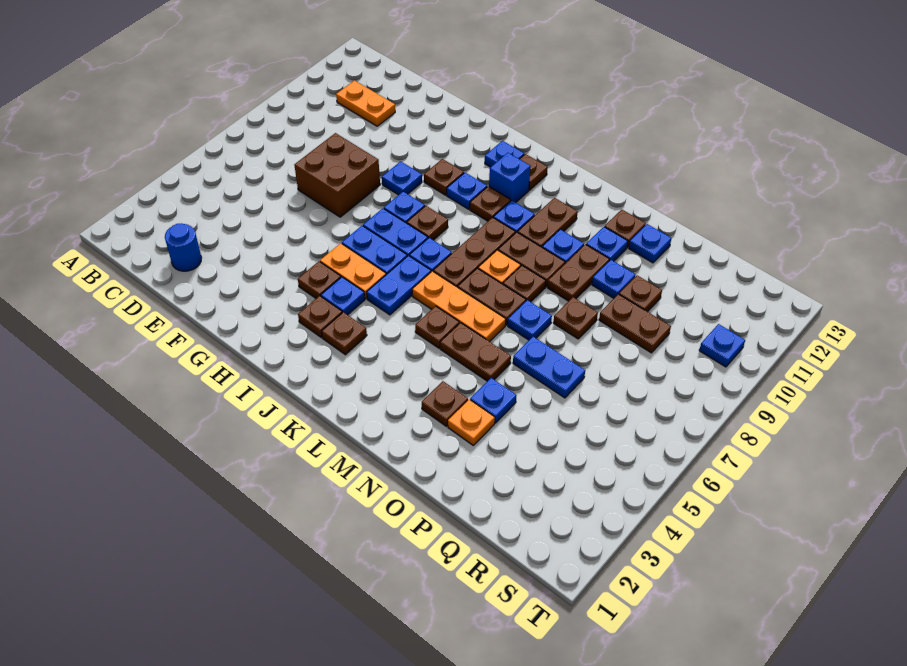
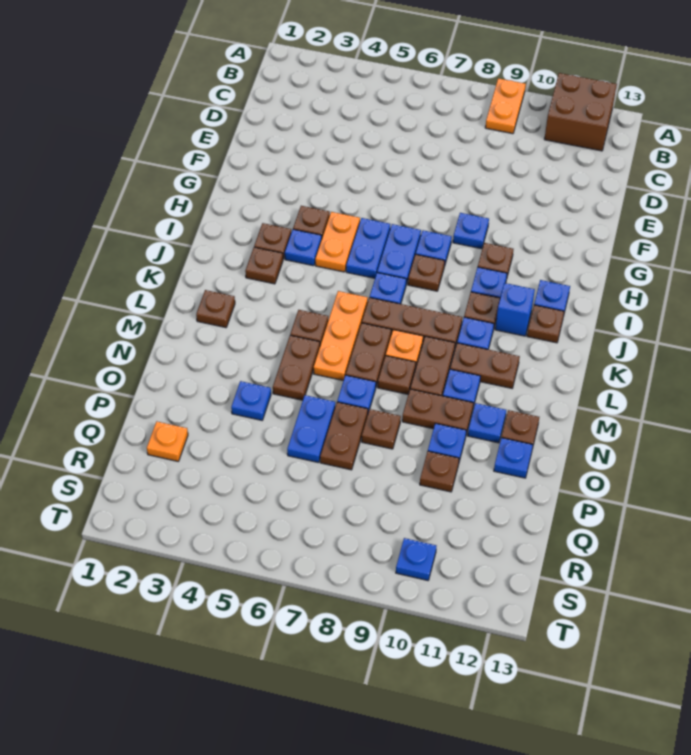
orange plate C11:D11 level 1 -> orange plate A9:B9 level 1
blue round brick D2 level 1 -> none
brown brick E7:F8 level 1 -> brown brick A11:B12 level 1
blue plate J5:J6 level 1 -> none
brown plate N3 level 1 -> brown plate L2 level 1
orange plate O3 level 1 -> orange plate Q2 level 1
brown plate P9:Q9 level 1 -> brown plate O7:P7 level 1

